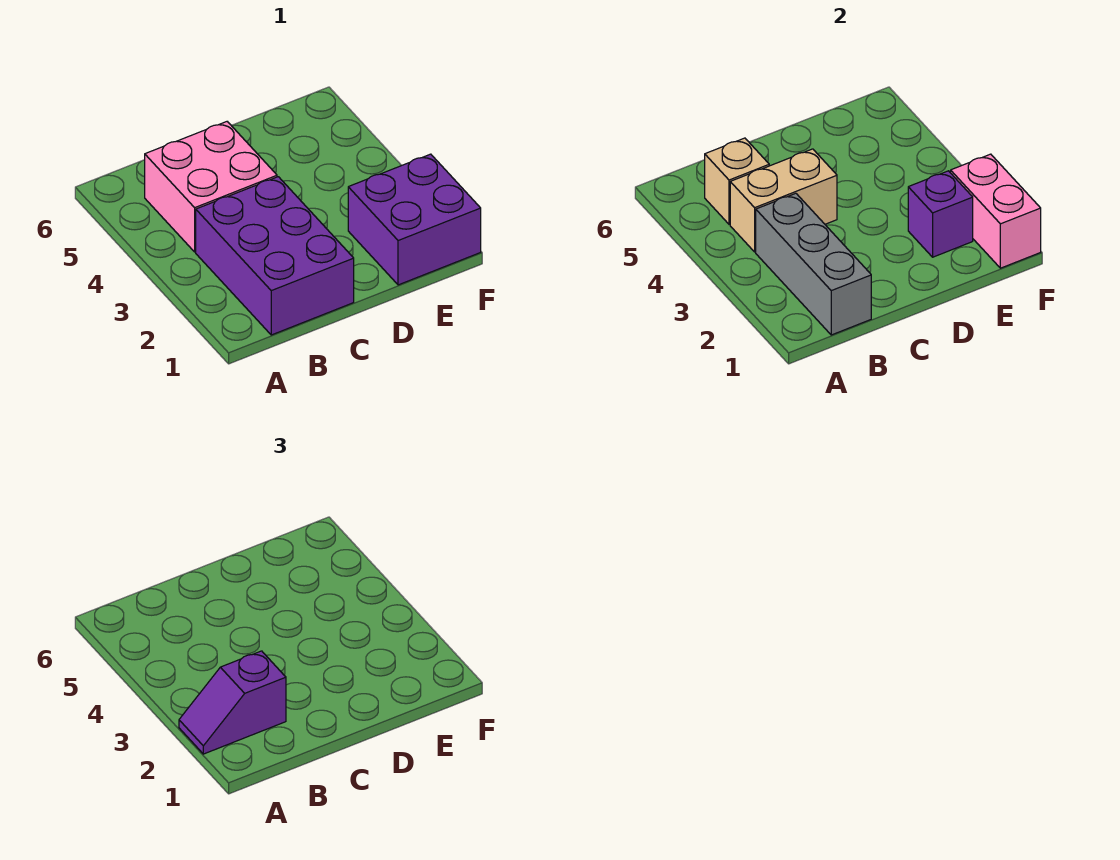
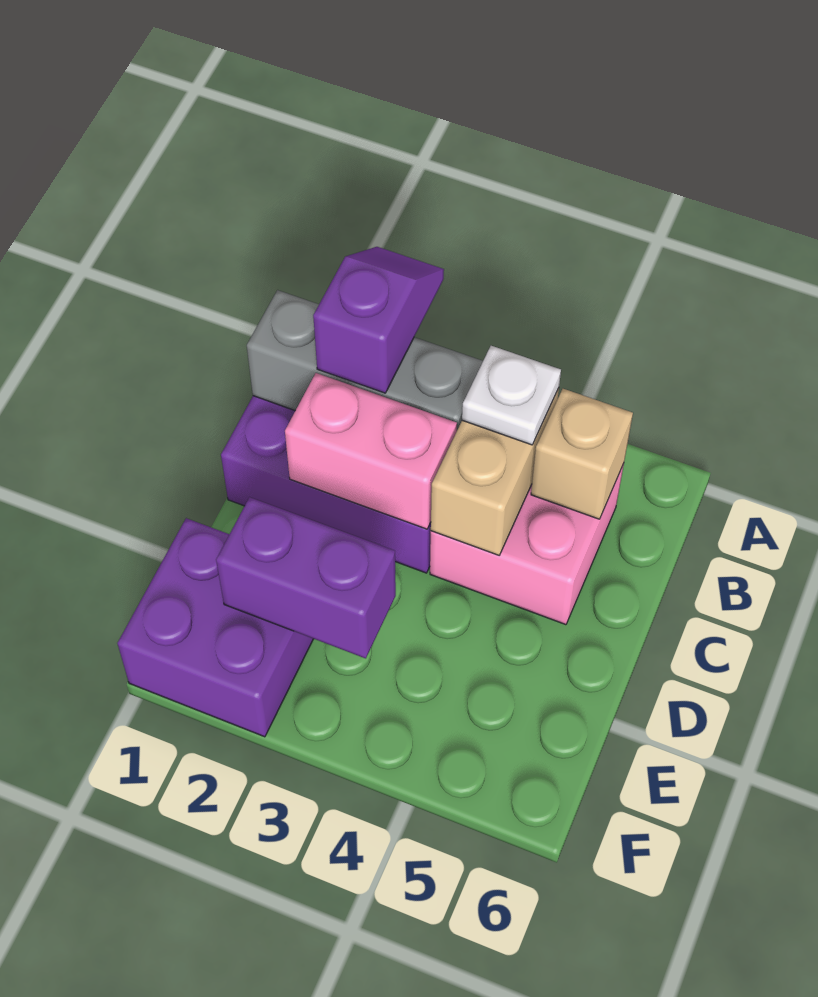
none -> white plate B4 level 3
purple brick E2 level 2 -> purple brick E2:E3 level 2
pink brick F1:F2 level 2 -> pink brick C2:C3 level 2

